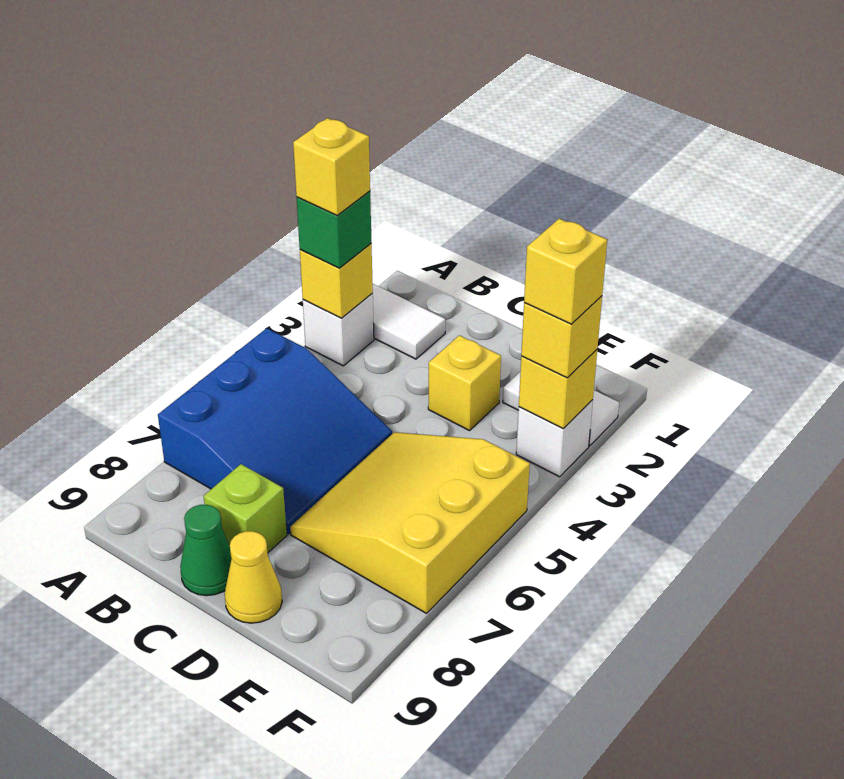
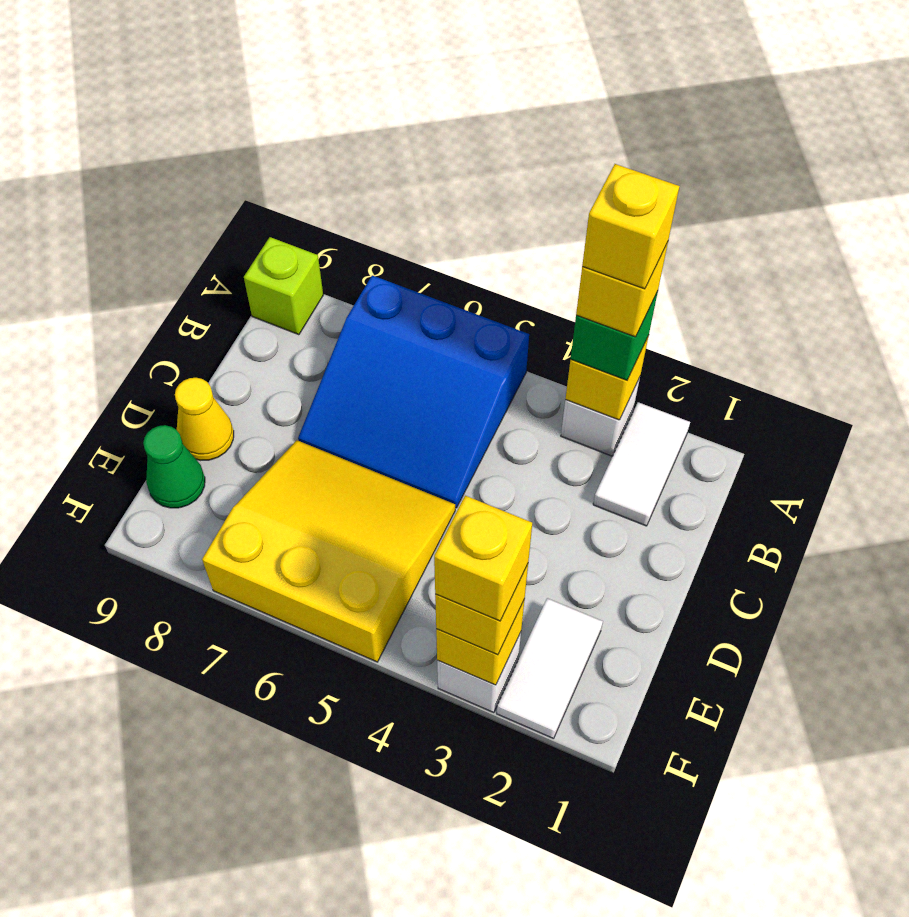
lime brick C8 level 1 -> lime brick A9 level 1
green cone C9 level 1 -> green cone E9 level 1
yellow brick D3 level 1 -> yellow brick A3 level 5

